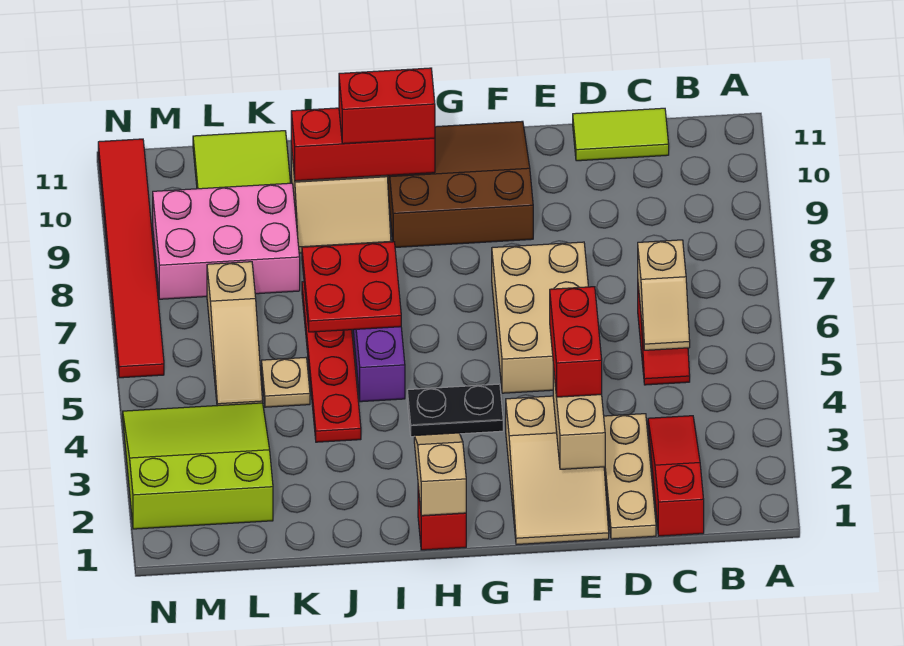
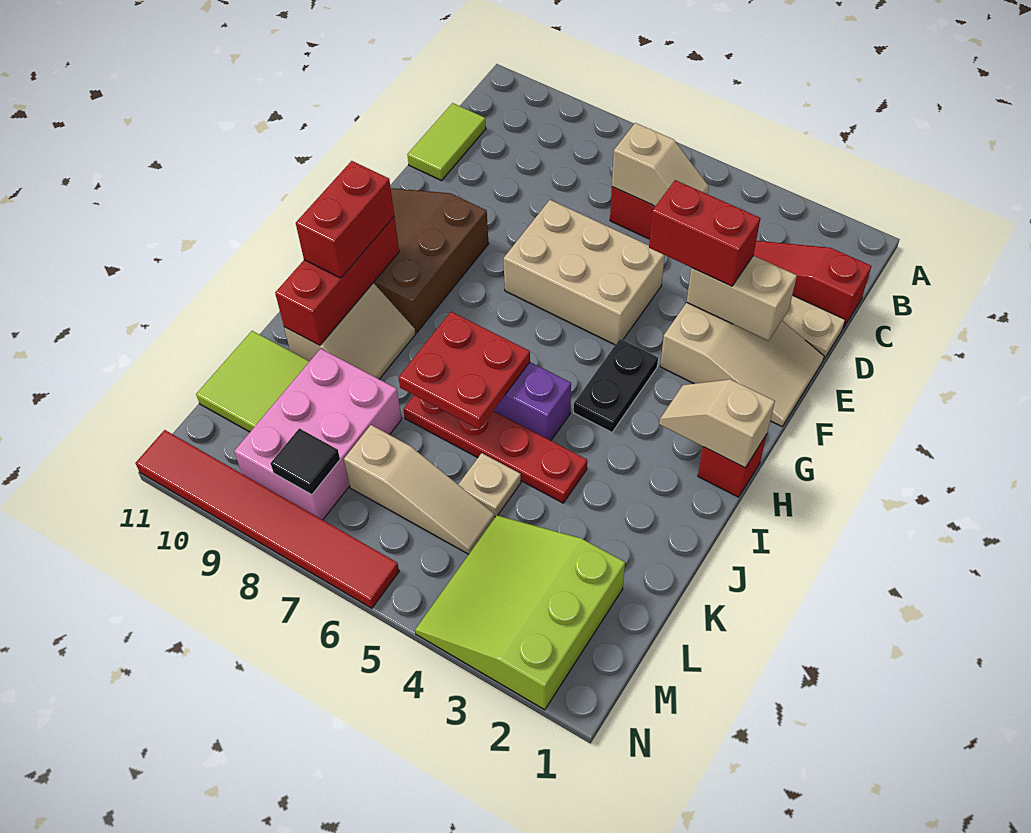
none -> black tile M8 level 2

